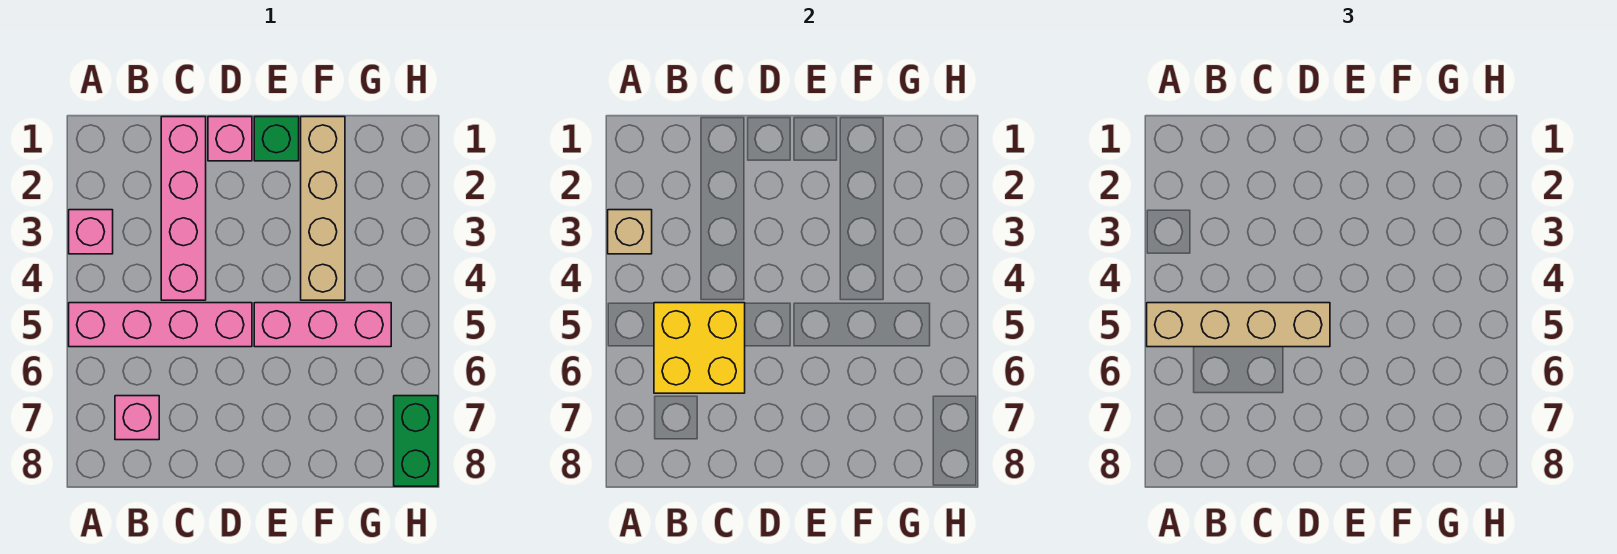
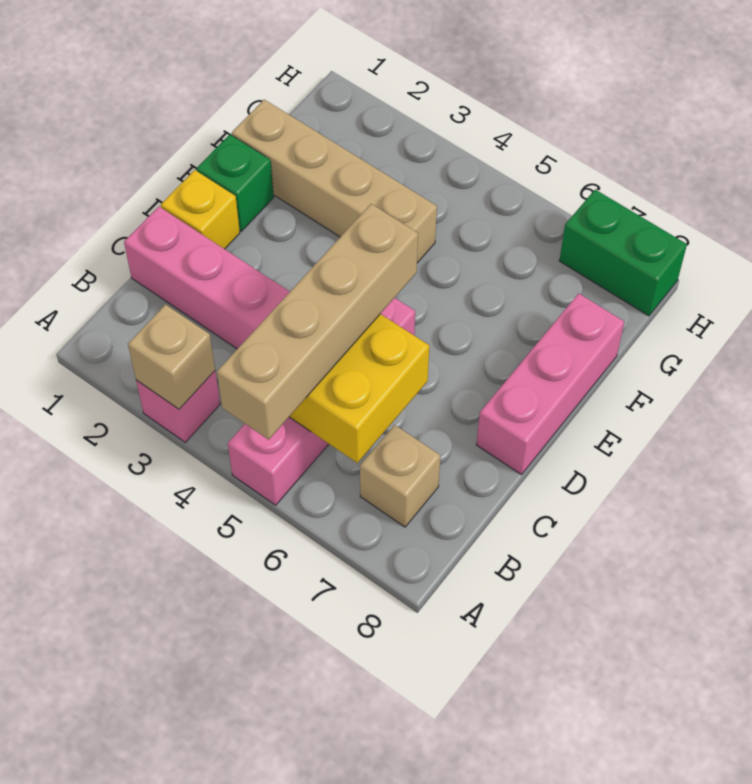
pink brick B7 level 1 -> tan brick B7 level 1
pink brick D1 level 1 -> yellow brick D1 level 1
pink brick E5:G5 level 1 -> pink brick D8:F8 level 1

